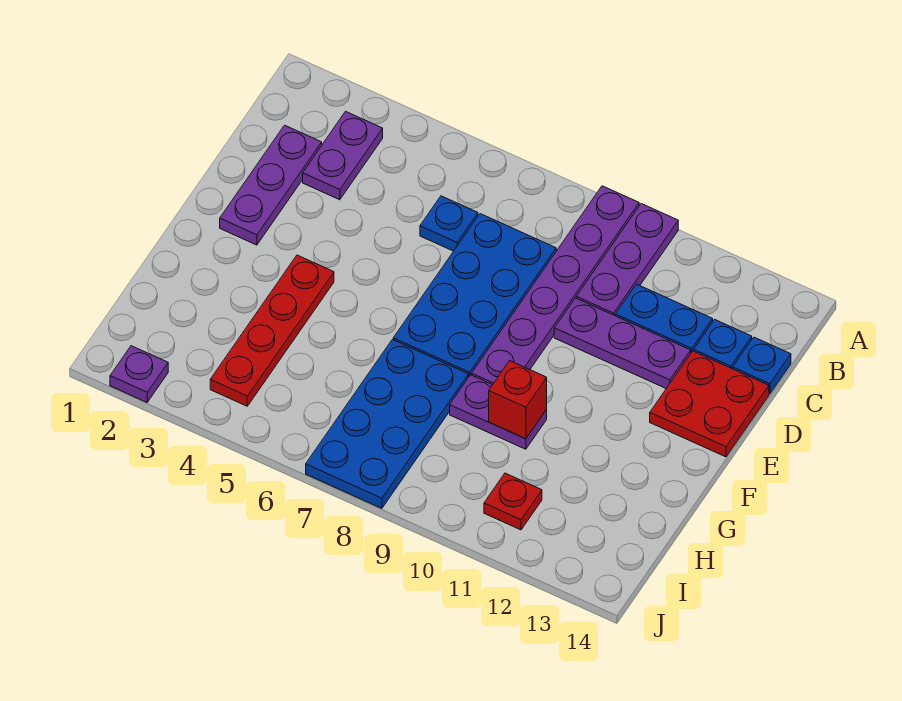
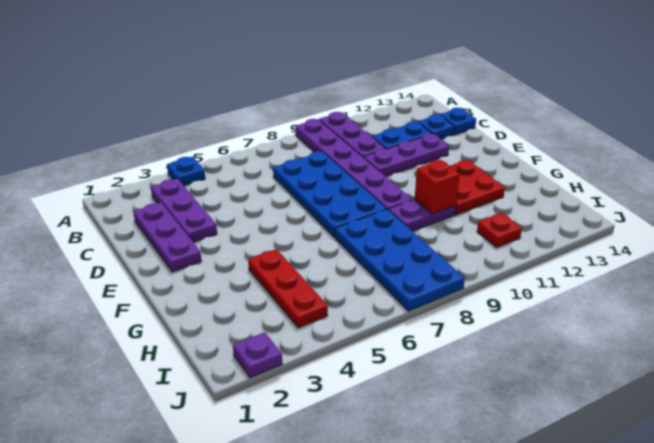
purple plate B3:C3 level 1 -> purple plate B3:D3 level 1
blue plate C6 level 1 -> blue plate A4 level 1
red plate D13:E14 level 1 -> red plate F11:G12 level 1
red plate F4:I4 level 1 -> red plate G4:I4 level 1

